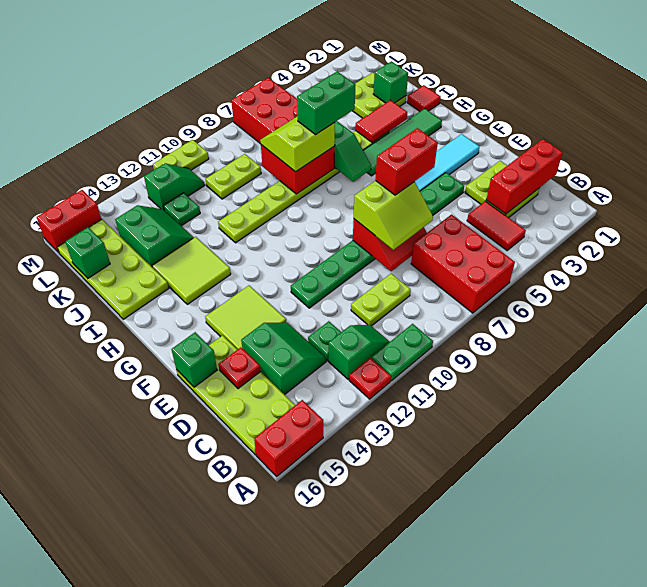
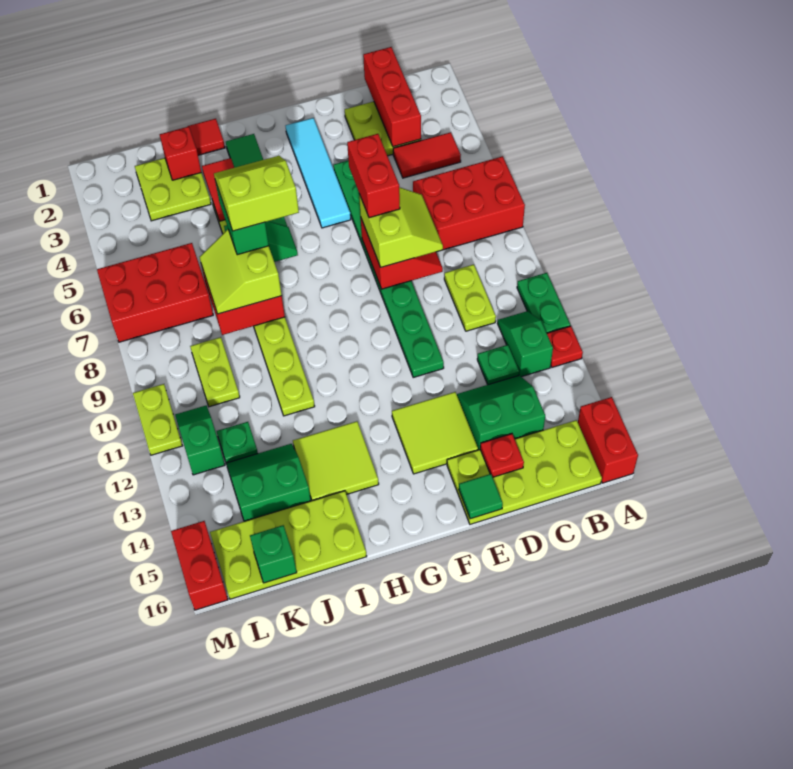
green brick E16 level 2 -> green tile E16 level 2
none -> lime slope H6:I7 level 5 top 7
green brick J2 level 2 -> red brick J2 level 2

